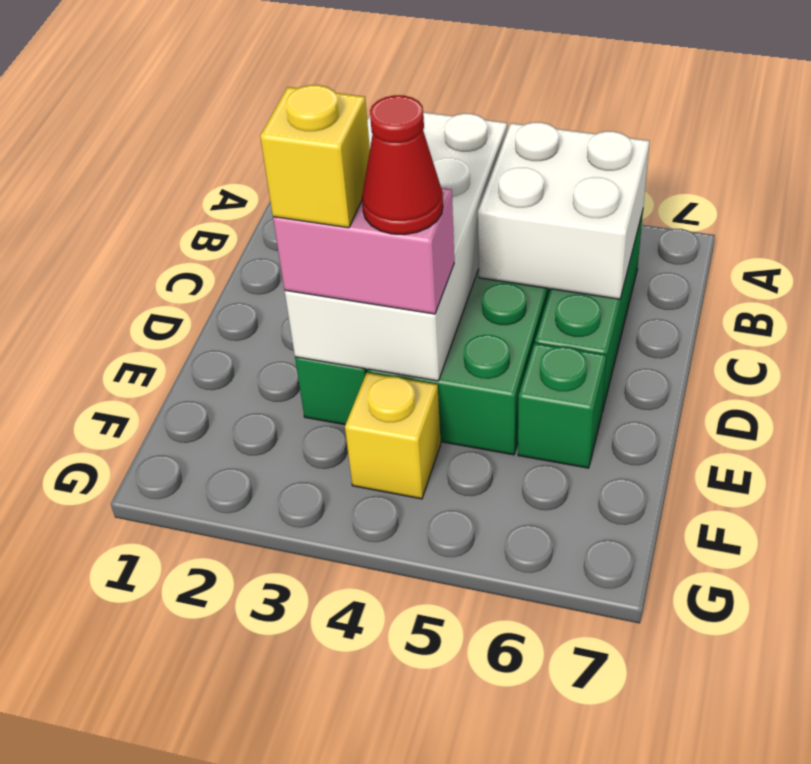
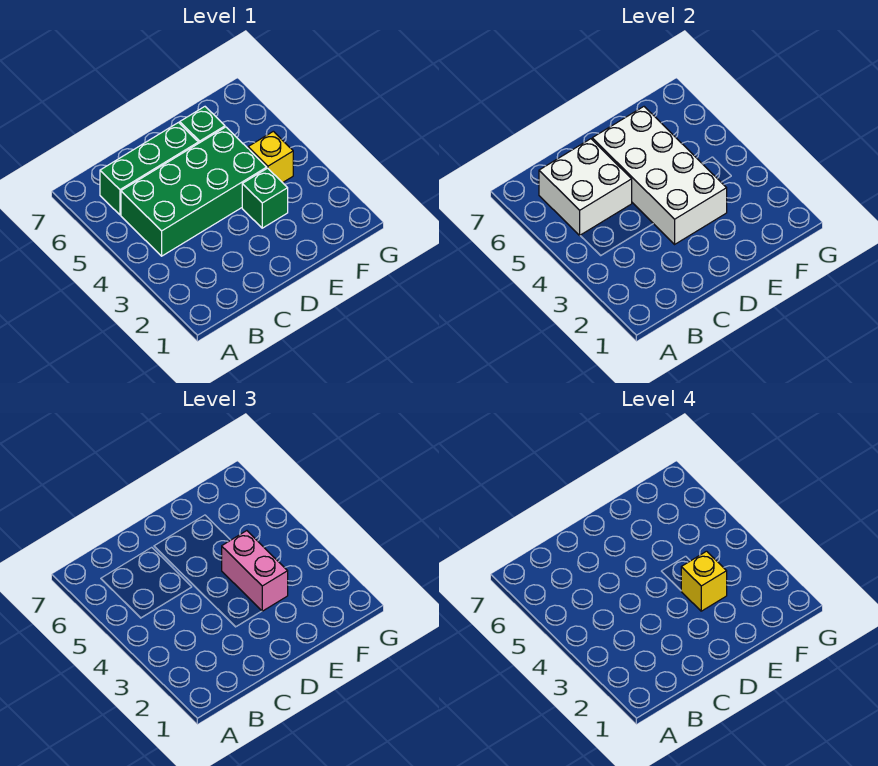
white brick B3:E4 level 2 -> white brick D3:E6 level 2
red cone E4 level 4 -> none

